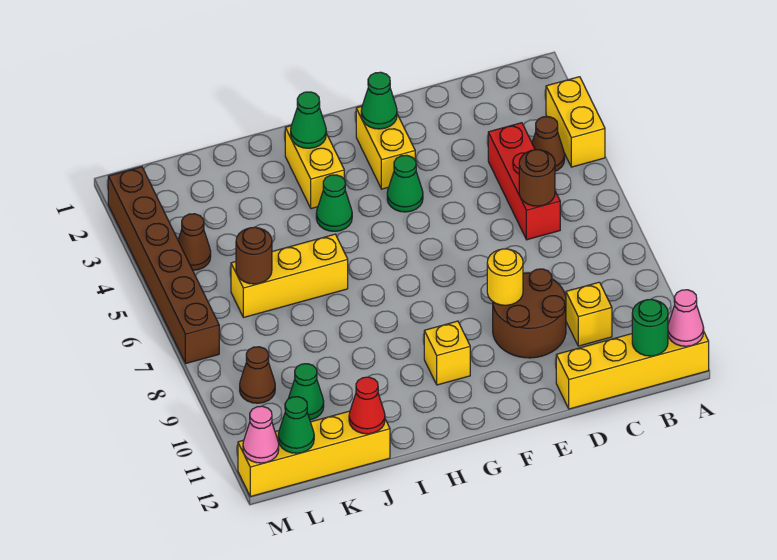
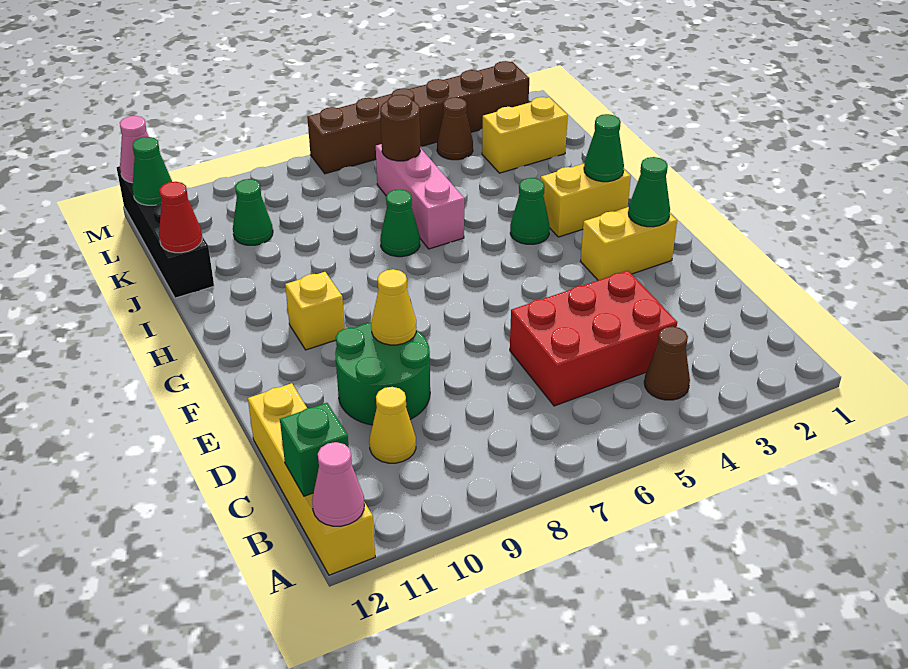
yellow brick A3:A4 level 1 -> yellow brick K2:K3 level 1
green round brick B12 level 2 -> green brick B12 level 2
red brick C4:C6 level 1 -> red brick C4:D6 level 1
brown round brick C6 level 2 -> none
yellow brick C10 level 1 -> yellow cone C10 level 1
brown round brick D9:E10 level 1 -> green round brick D9:E10 level 1
yellow round brick E9 level 2 -> yellow cone E9 level 2
green cone F4 level 1 -> green cone I7 level 1
yellow brick I6:K6 level 1 -> pink brick I6:K6 level 1
yellow brick J12:M12 level 1 -> black brick J12:M12 level 1
brown cone L9 level 1 -> none

